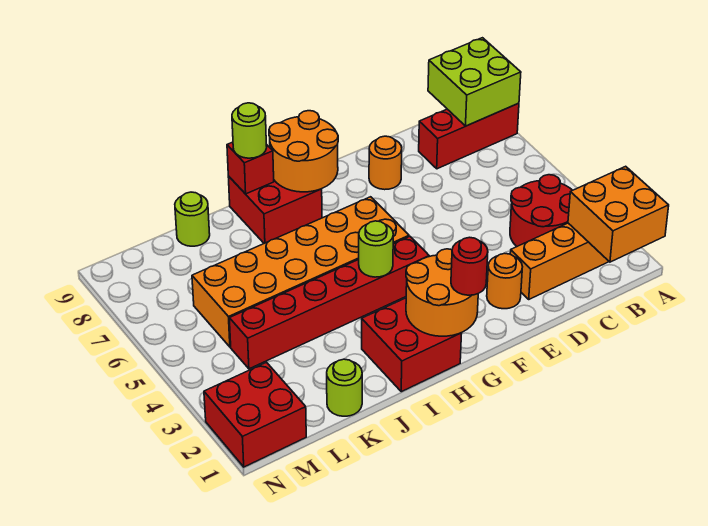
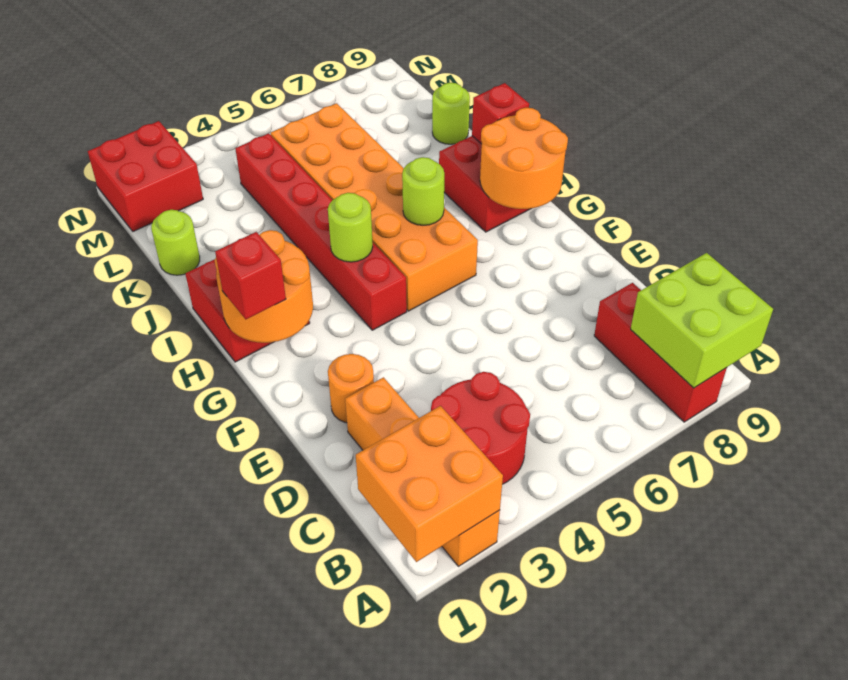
orange round brick E8 level 1 -> none
red round brick G1 level 3 -> red brick G1 level 3
lime round brick I9 level 3 -> lime round brick H6 level 2

